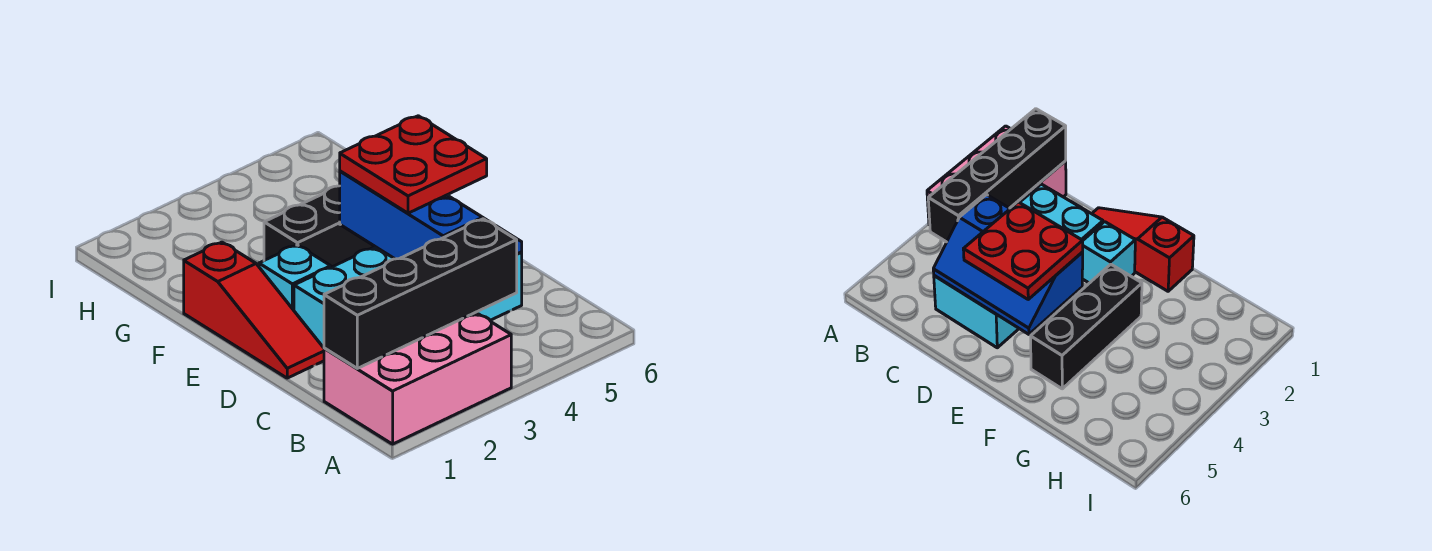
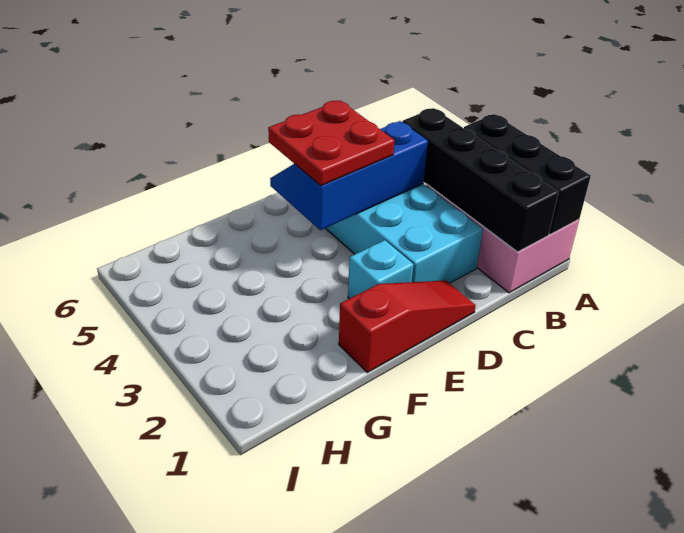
black brick F3:F5 level 1 -> black brick A1:A3 level 2

